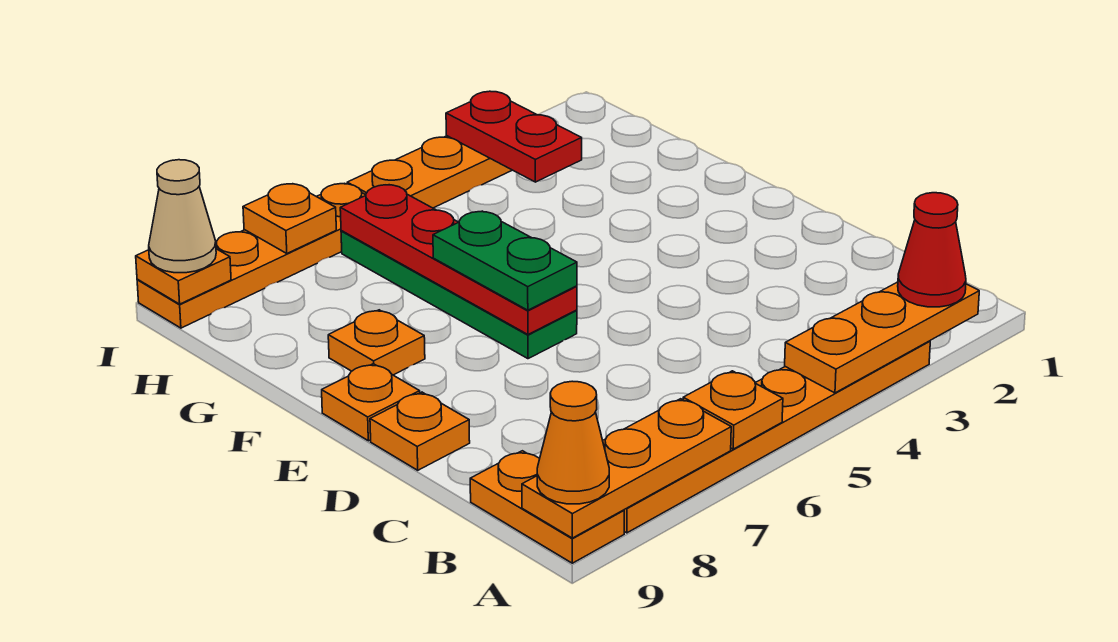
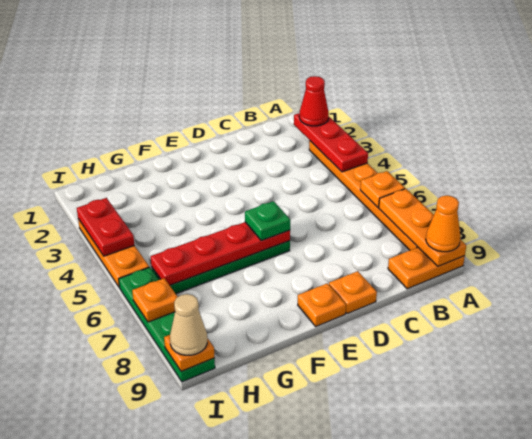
orange plate A2:A4 level 2 -> red plate A2:A4 level 2
green plate E6:F6 level 3 -> green plate E6 level 3
orange plate F8 level 1 -> none
red plate H3:I3 level 2 -> red plate I3:I4 level 2
orange plate I6:I9 level 1 -> green plate I6:I9 level 1

